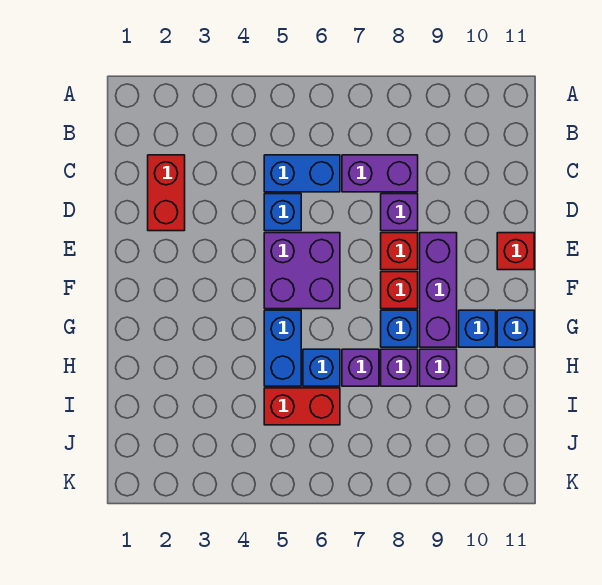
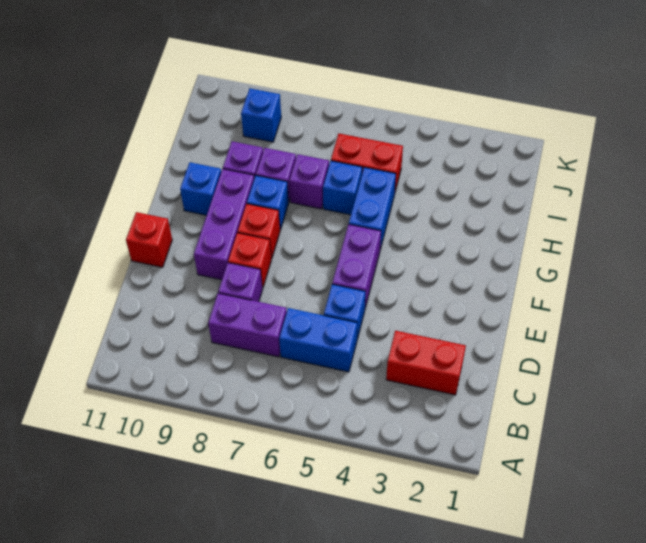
red brick C2:D2 level 1 -> red brick C2:C3 level 1
purple brick E5:F6 level 1 -> purple brick E5:F5 level 1
blue brick G11 level 1 -> blue brick J9 level 1

